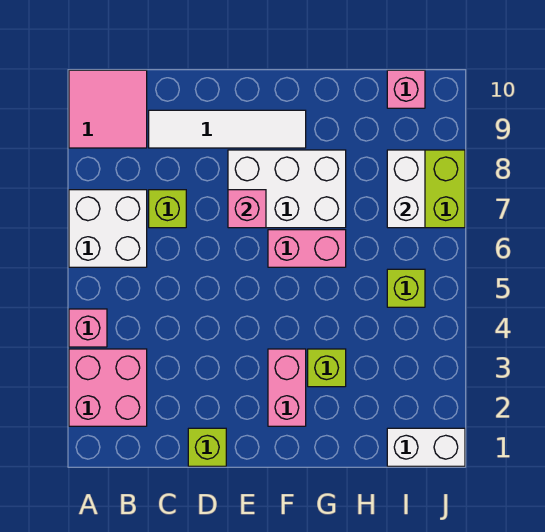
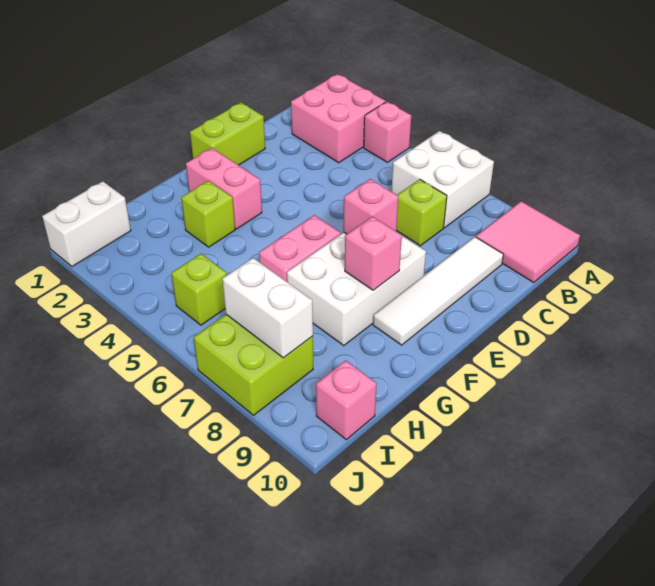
lime brick D1 level 1 -> lime brick D1:E1 level 1
none -> pink brick F8 level 2

